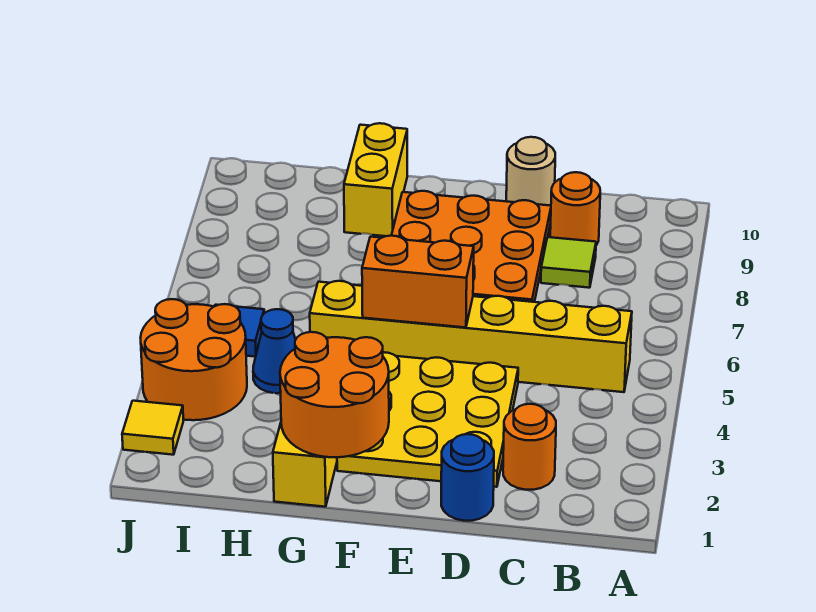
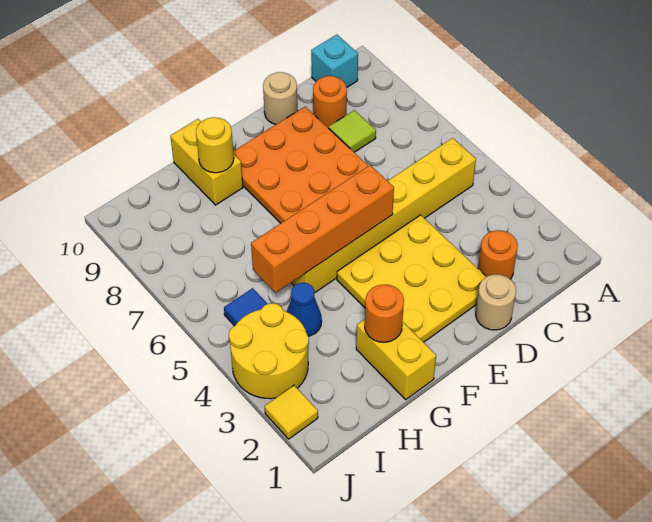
none -> cyan brick B10 level 1
blue round brick D1 level 1 -> tan round brick D1 level 1
orange brick E5:F5 level 2 -> orange brick E5:H5 level 2
orange round brick F1:G2 level 2 -> orange round brick G2 level 2
none -> yellow round brick G9 level 2
orange round brick I3:J4 level 1 -> yellow round brick I3:J4 level 1

